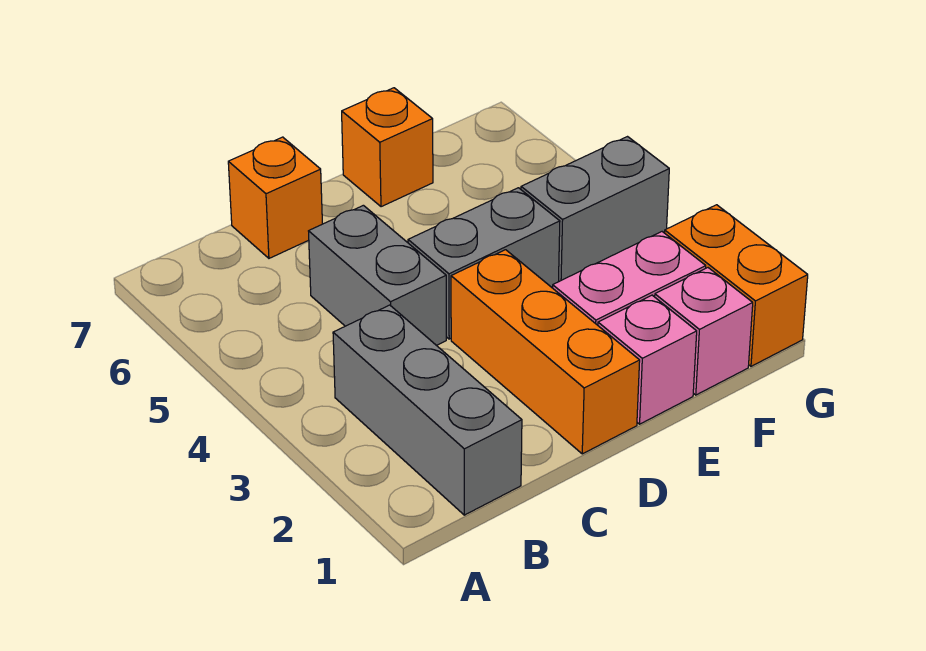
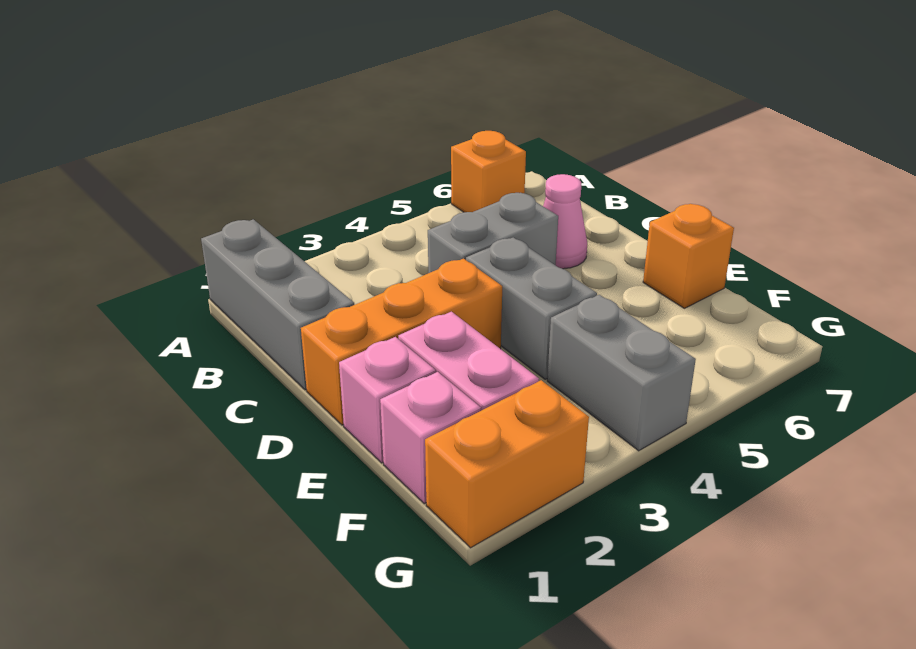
grey brick B1:B3 level 1 -> grey brick A1:C1 level 1
none -> pink cone C6 level 1
orange brick C7 level 1 -> orange brick A6 level 1

